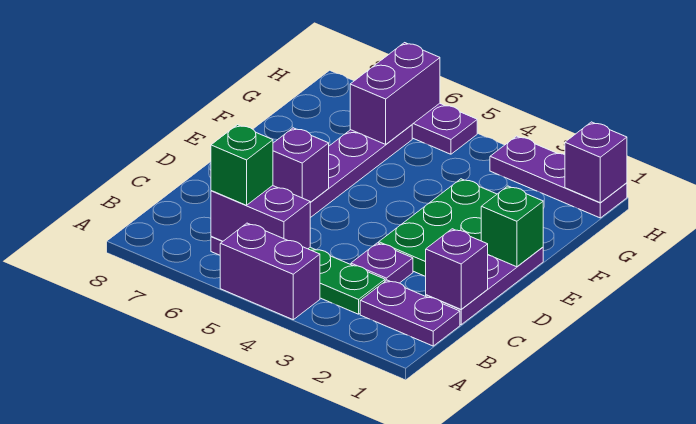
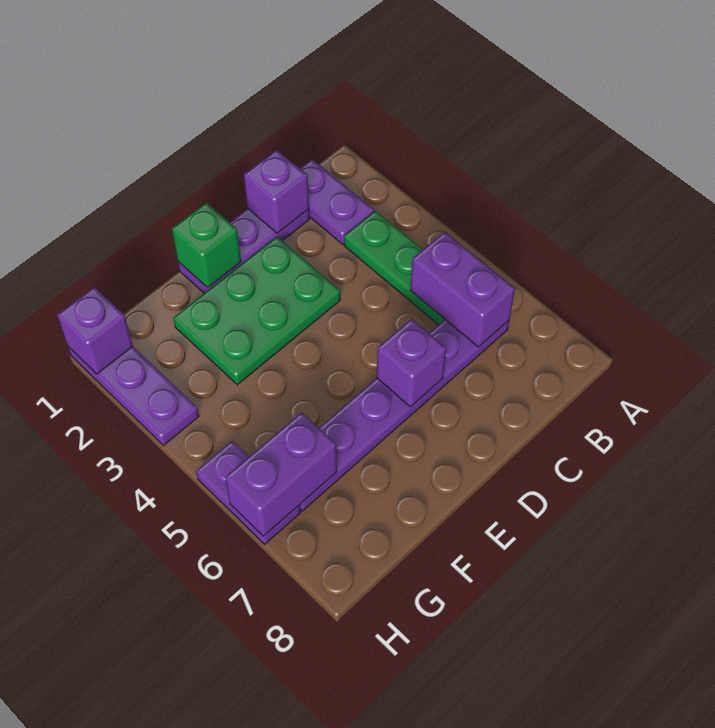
purple brick A4:A5 level 1 -> none
green brick B6 level 3 -> none
purple plate C3 level 1 -> none

